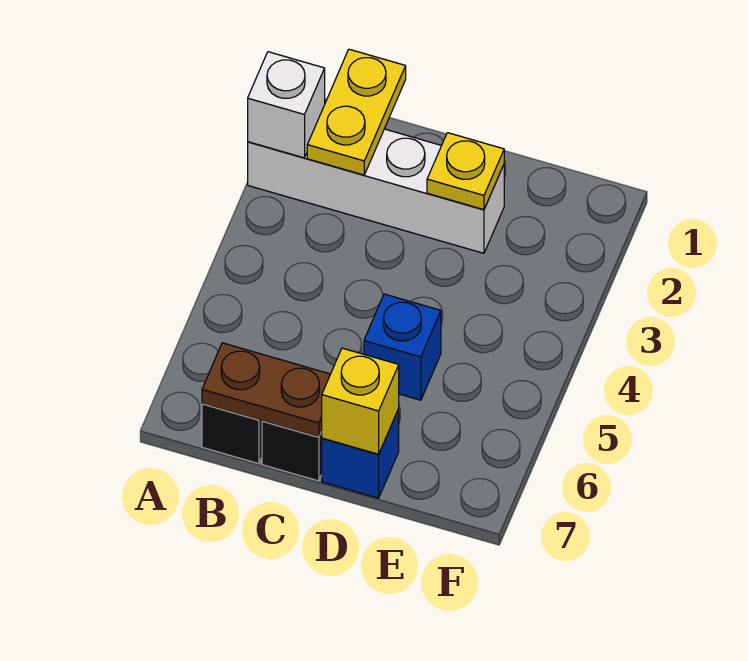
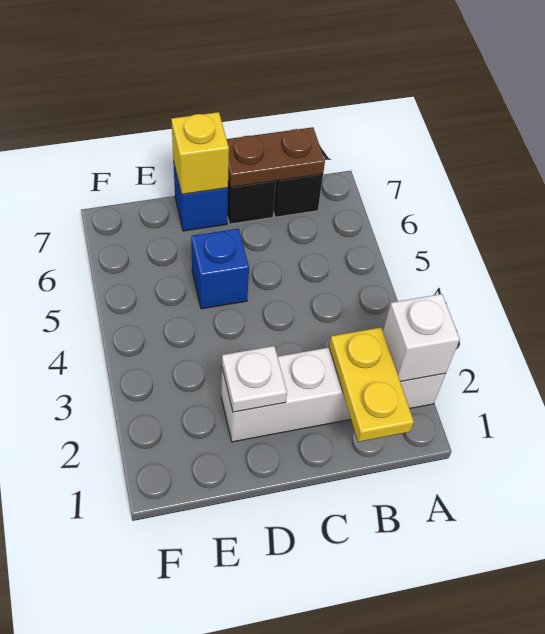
yellow plate D2 level 2 -> white plate D2 level 2

